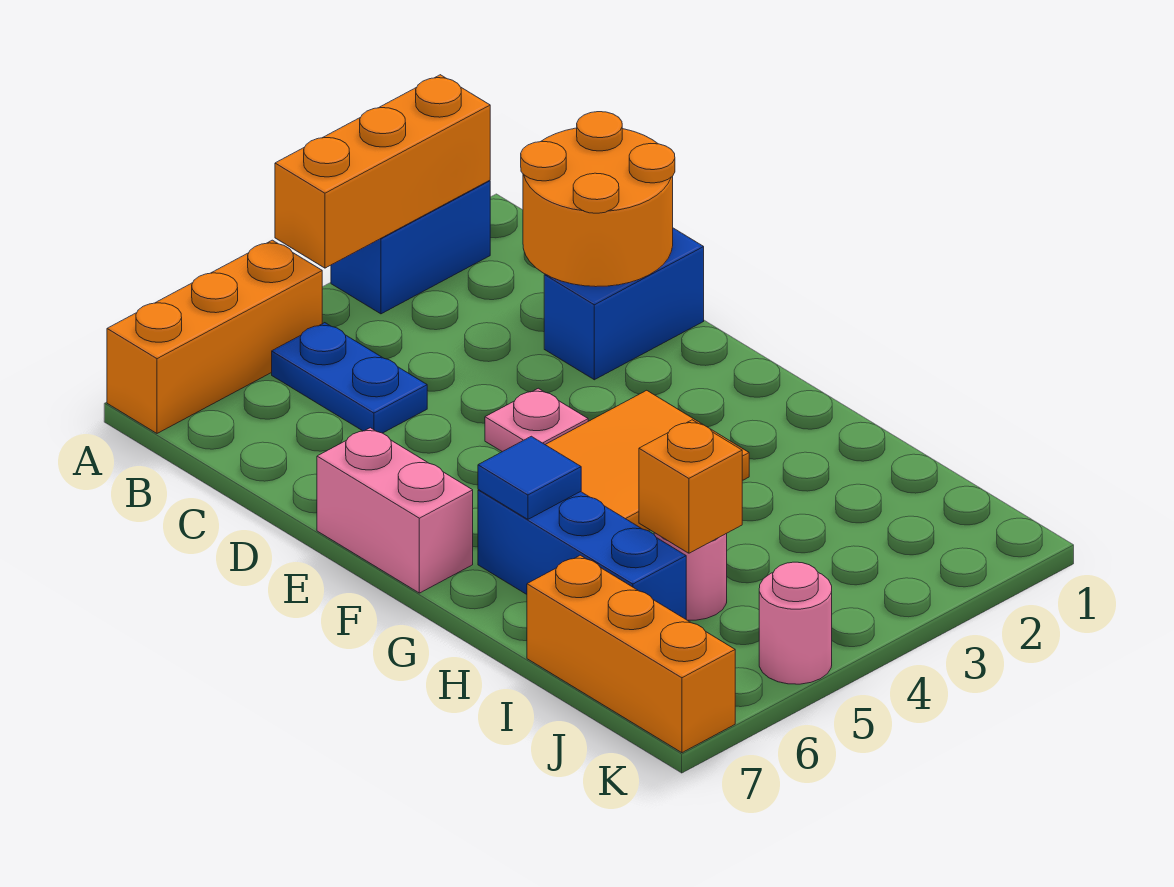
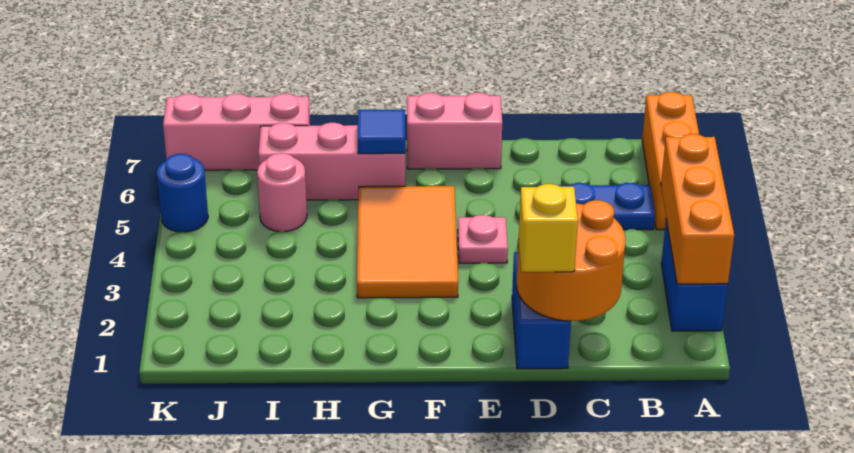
none -> yellow brick D1 level 3
blue brick G6:I6 level 1 -> pink brick G6:I6 level 1
orange brick I5 level 2 -> none
orange brick I7:K7 level 1 -> pink brick I7:K7 level 1
pink round brick K5 level 1 -> blue round brick K5 level 1

